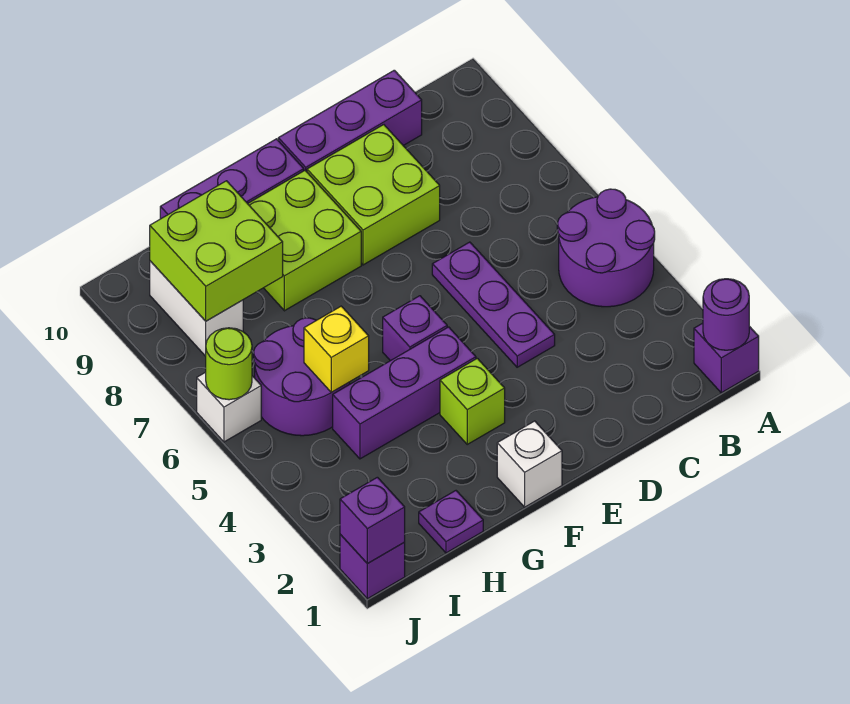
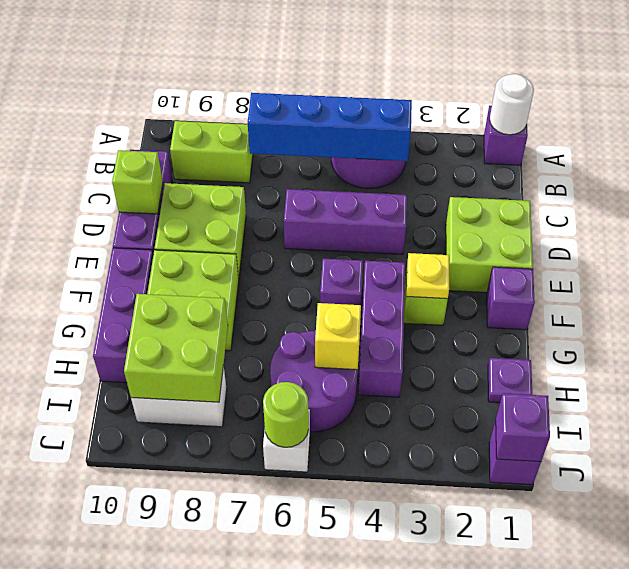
purple round brick A1 level 2 -> white round brick A1 level 2
none -> blue brick B4:B7 level 2
none -> lime brick B8:B9 level 1
none -> lime brick D1:E2 level 1
purple plate D4:D6 level 1 -> purple brick D4:D6 level 1
none -> lime brick D10 level 2
white brick F1 level 1 -> purple brick F1 level 1
none -> yellow plate F3 level 2

